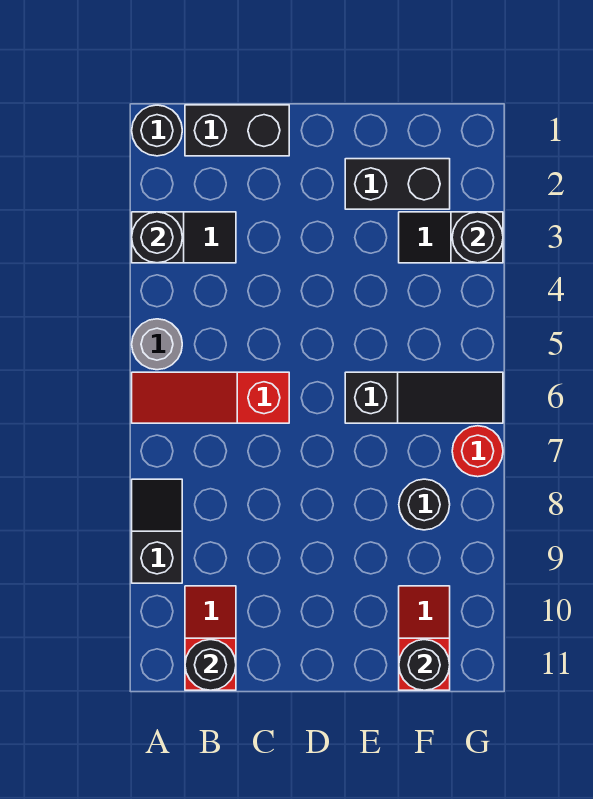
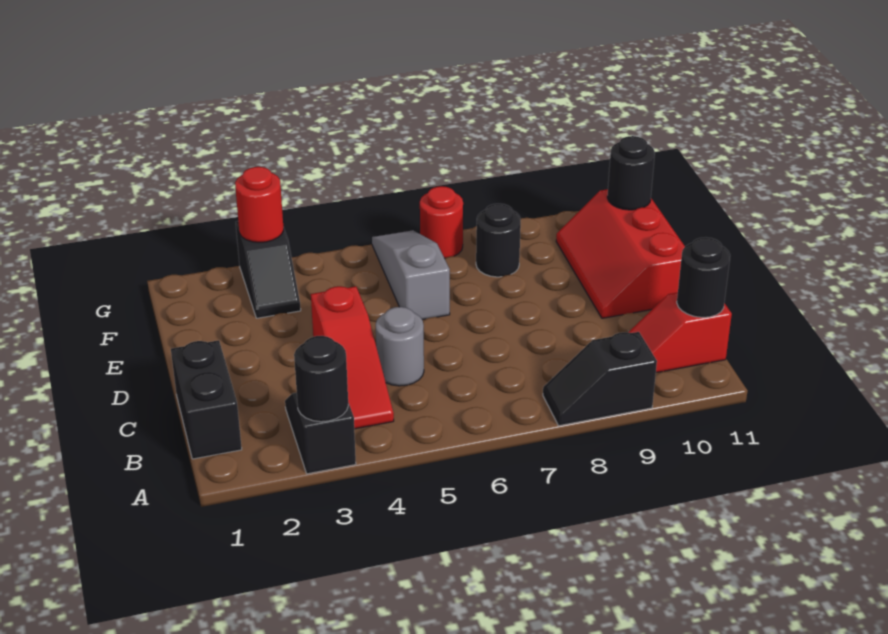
black round brick A1 level 1 -> none
grey round brick A5 level 1 -> grey round brick C5 level 1
red slope A6:C6 level 1 top C -> red slope B4:D4 level 1 top D
black brick E2:F2 level 1 -> none
black slope E6:G6 level 1 top E -> grey slope E6:G6 level 1 top E
red slope F10:F11 level 1 top 11 -> red slope D10:F11 level 1 top 11
black round brick G3 level 2 -> red round brick G3 level 2

